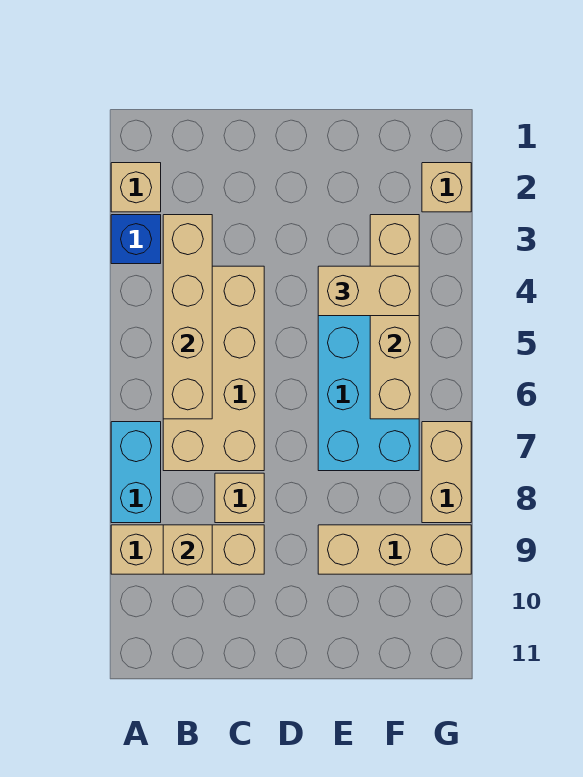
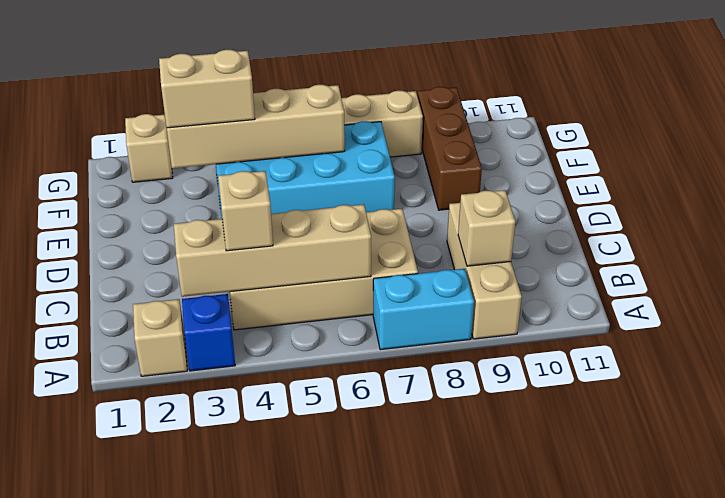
tan brick C8 level 1 -> tan brick B4 level 3
tan brick E4:F4 level 3 -> tan brick F3:F4 level 3
tan brick E9:G9 level 1 -> brown brick E9:G9 level 1

